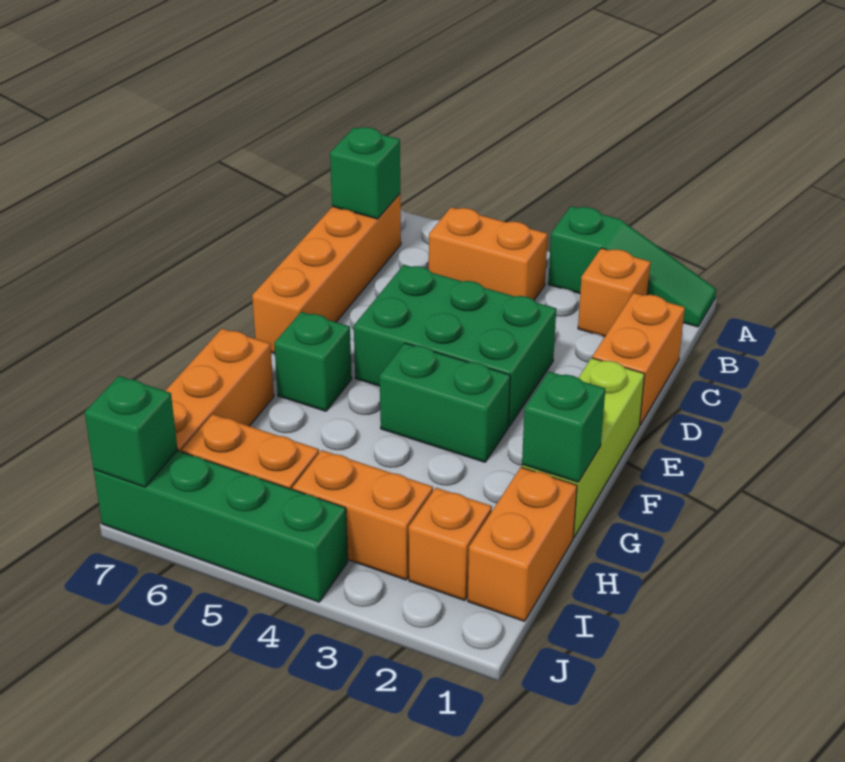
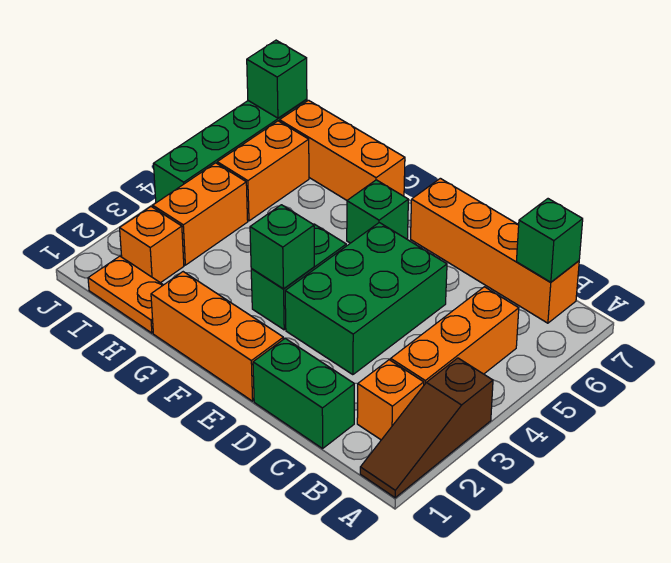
green slope A1:A3 level 1 top 3 -> brown slope A1:A3 level 1 top 3
orange brick B4:B5 level 1 -> orange brick B3:B5 level 1
orange brick C1:D1 level 1 -> green brick C1:D1 level 1
lime brick E1:G1 level 1 -> orange brick E1:G1 level 1
green brick G1 level 2 -> green brick F3 level 2
orange brick H1:I1 level 1 -> orange plate H1:I1 level 1

